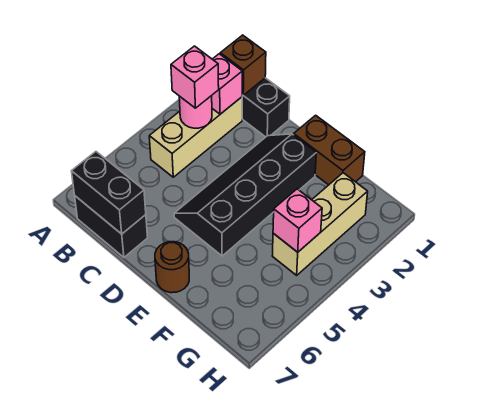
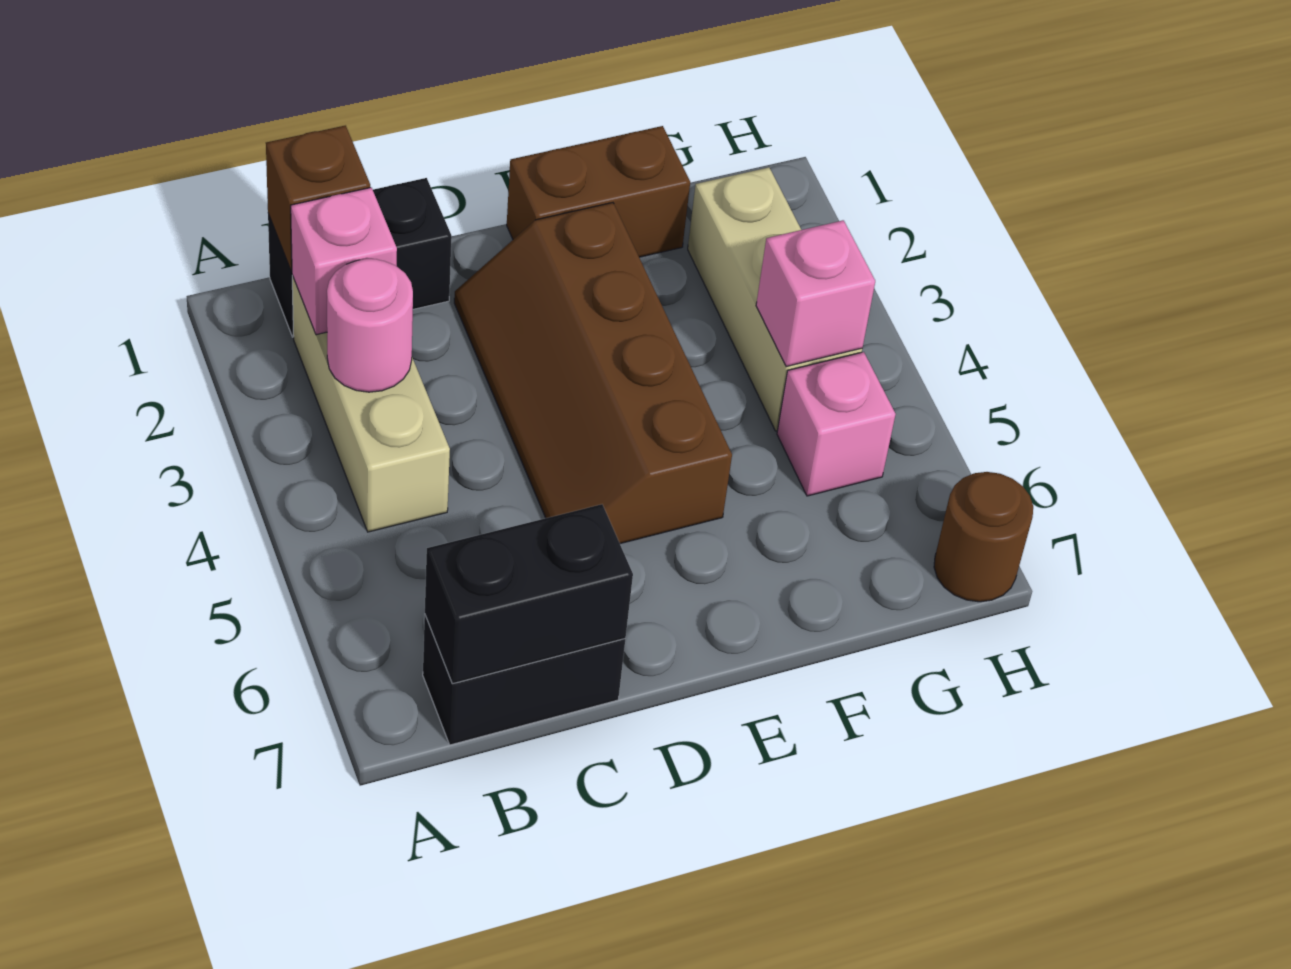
pink brick B3 level 3 -> pink brick G5 level 1
black slope D2:E5 level 1 top E -> brown slope D2:E5 level 1 top E
brown round brick E7 level 1 -> brown round brick H7 level 1

